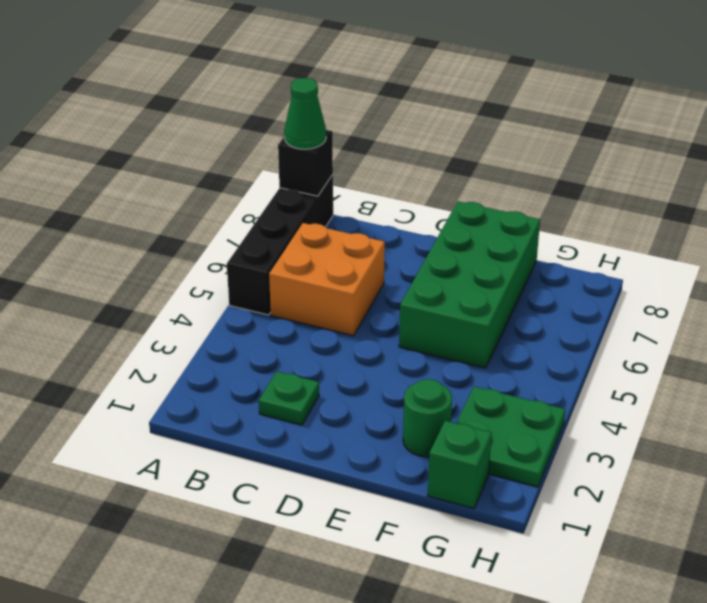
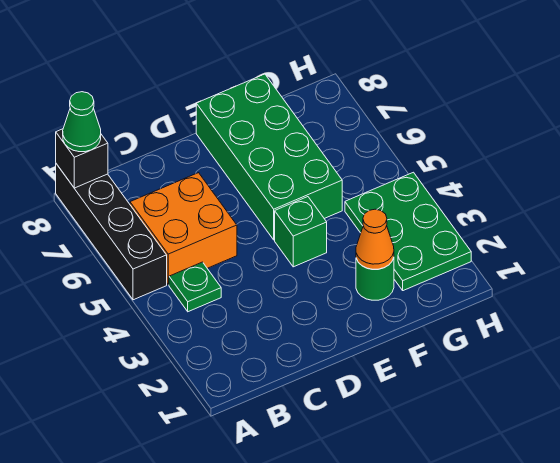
green plate C2 level 1 -> green plate B4 level 1
none -> orange cone F2 level 2
green brick G1 level 1 -> green brick E4 level 1
green plate G2:H3 level 1 -> green plate G2:H4 level 1

